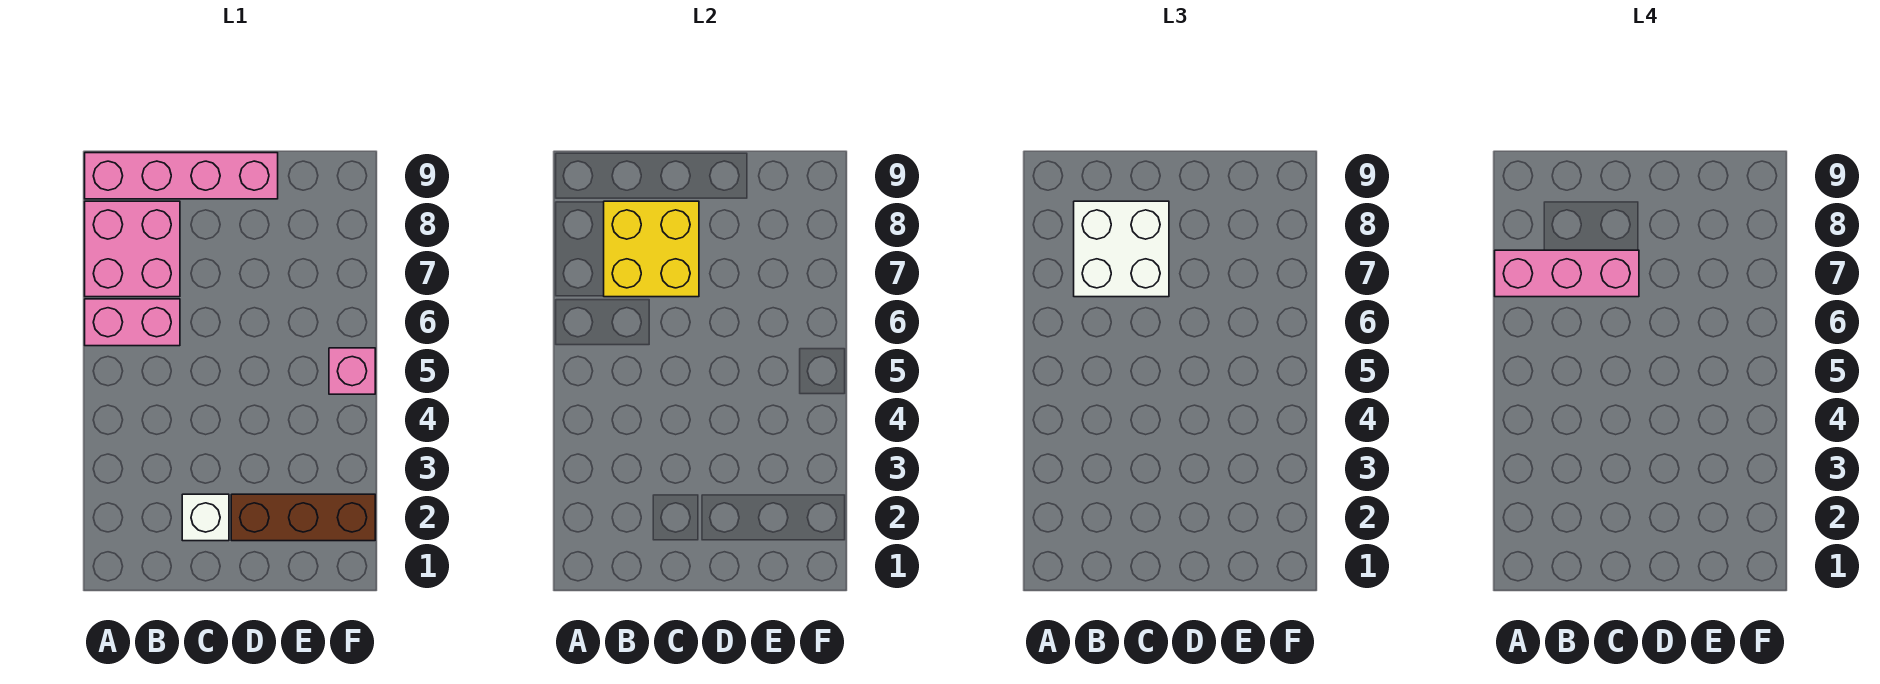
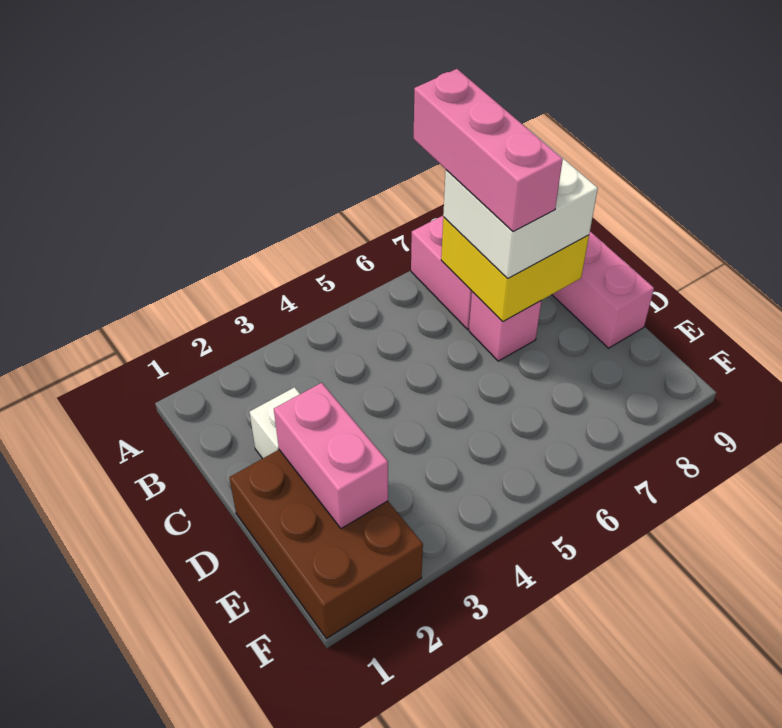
pink brick A6:B6 level 1 -> pink brick D2:E2 level 2
brown brick D2:F2 level 1 -> brown brick D1:F2 level 1
pink brick F5 level 1 -> pink brick C7 level 1

